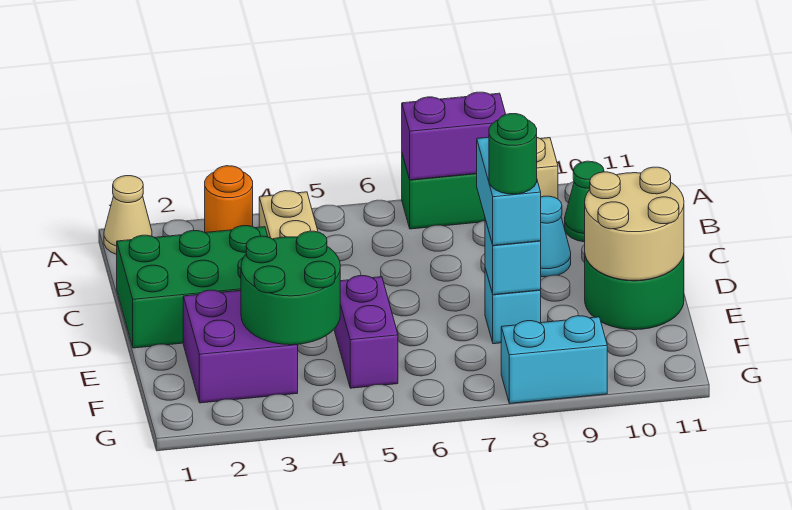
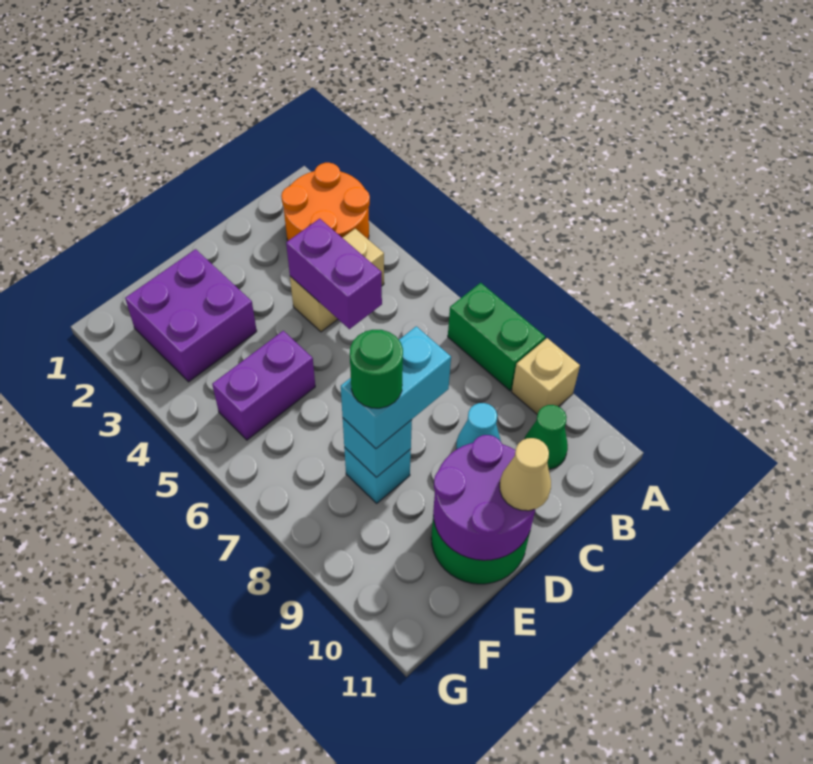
tan cone A1 level 1 -> tan cone D11 level 3
orange round brick A3 level 1 -> orange round brick A2:B3 level 1
purple brick A7:A8 level 2 -> purple brick C4:C5 level 2
green brick C1:D3 level 1 -> none
tan round brick D10:E11 level 2 -> purple round brick D10:E11 level 2
green round brick E3:F4 level 2 -> none
cyan brick G8:G9 level 1 -> none

